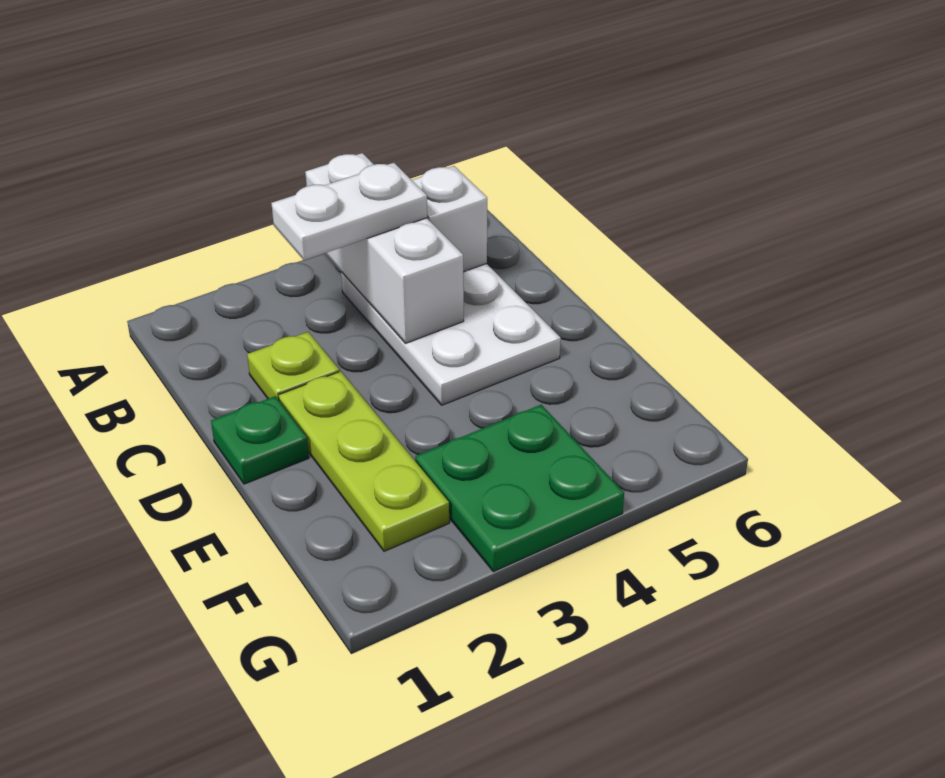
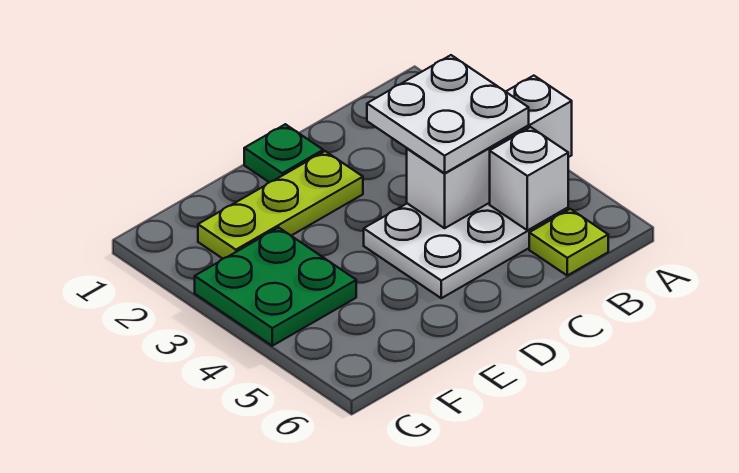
white plate B3:B4 level 3 -> white plate B3:C4 level 3
lime plate C2 level 1 -> lime plate B6 level 1

